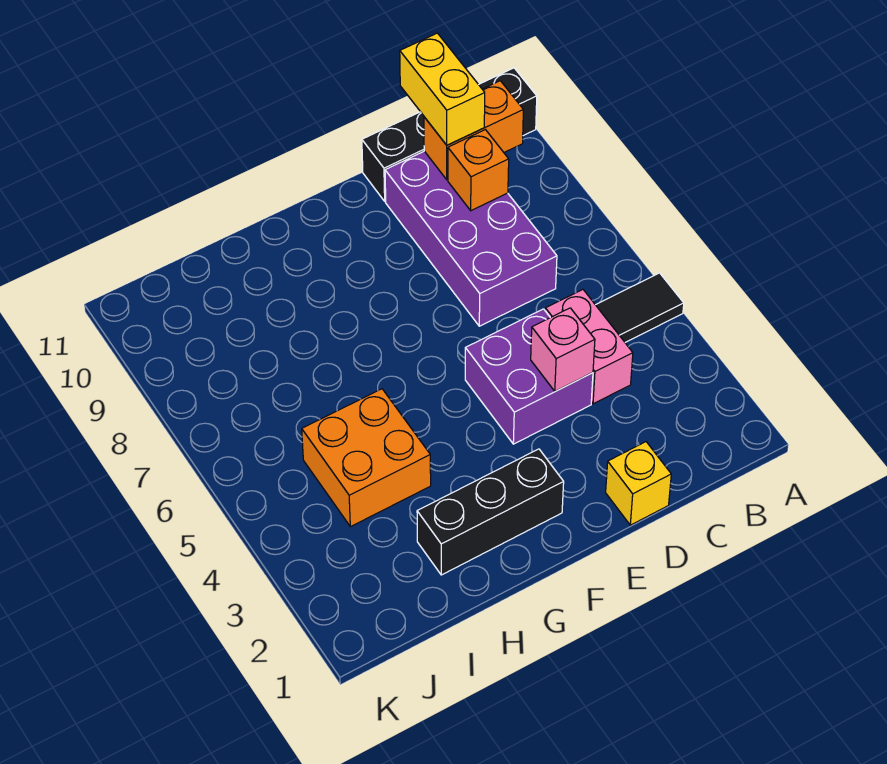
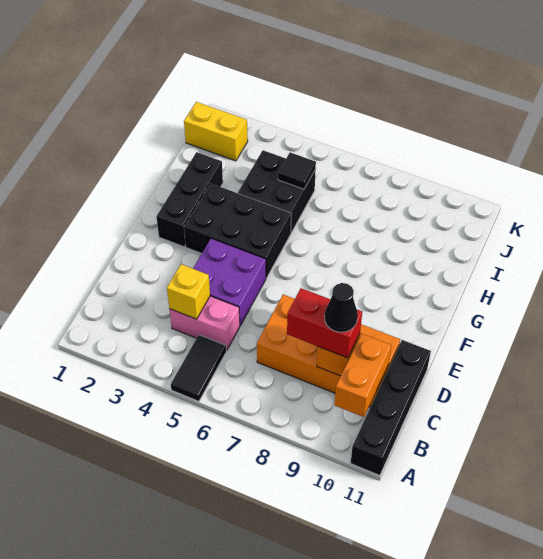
purple brick C7:D10 level 1 -> orange brick C7:D10 level 1
none -> red brick C8:C9 level 3
none -> black cone C9 level 4
yellow brick C10:C11 level 3 -> yellow brick J1:J2 level 1
yellow brick D1 level 1 -> yellow brick C4 level 2
pink brick D4 level 2 -> none
none -> black brick F3:G5 level 1
orange brick H4:I5 level 1 -> black brick H4:I5 level 1
none -> black tile I5 level 2

